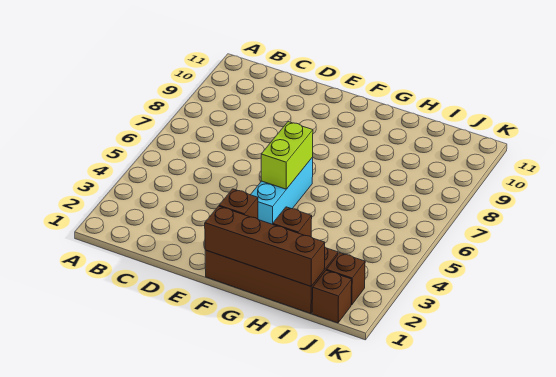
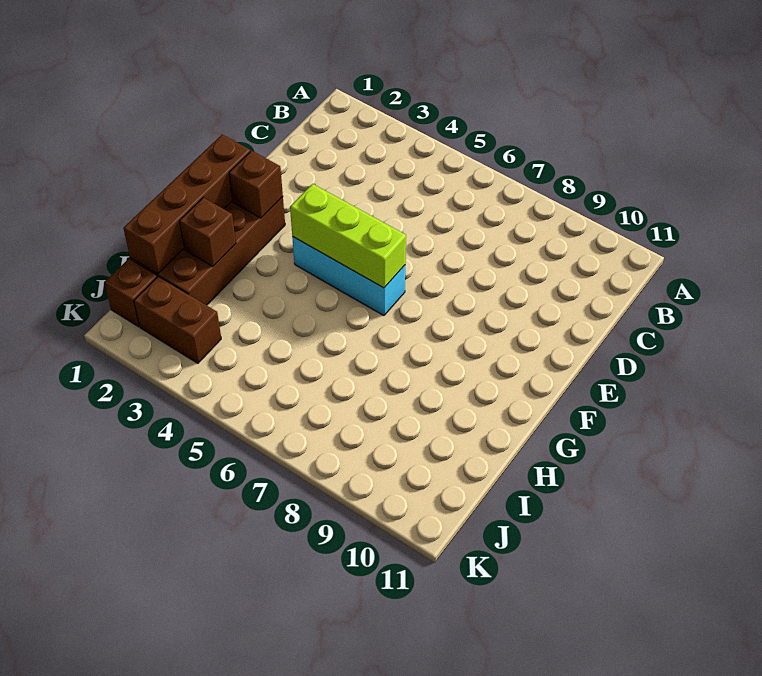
lime brick F5:F6 level 2 -> lime brick F4:F6 level 2
brown brick J2 level 1 -> brown brick J2:J3 level 1

